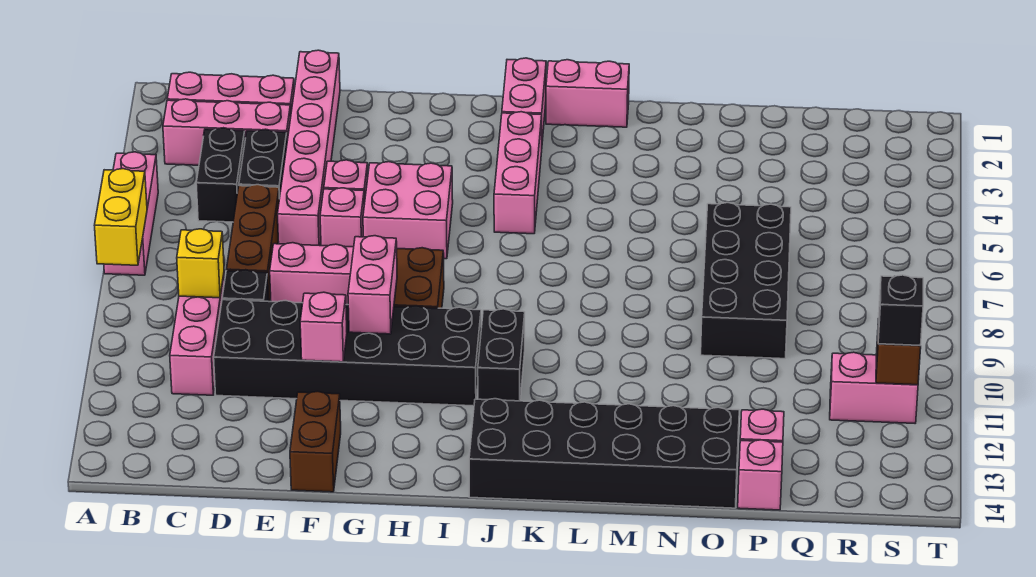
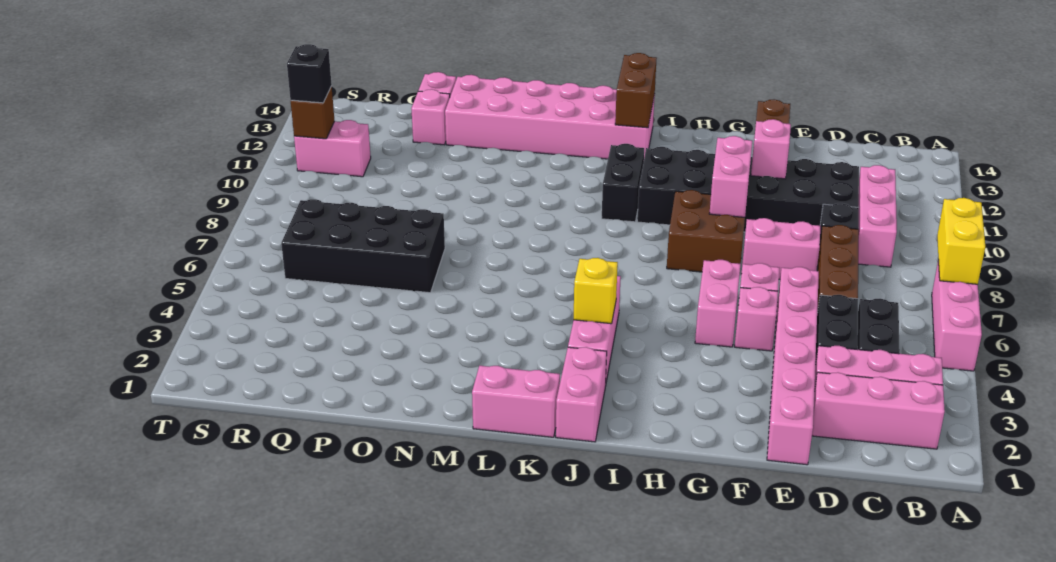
yellow brick C9 level 2 -> yellow brick J4 level 2
pink brick G5:H6 level 1 -> pink brick G5:G6 level 1
black brick J13:O14 level 1 -> pink brick J13:O14 level 1
none -> brown brick J13:J14 level 2
black brick O6:P9 level 1 -> black brick O6:R7 level 1

